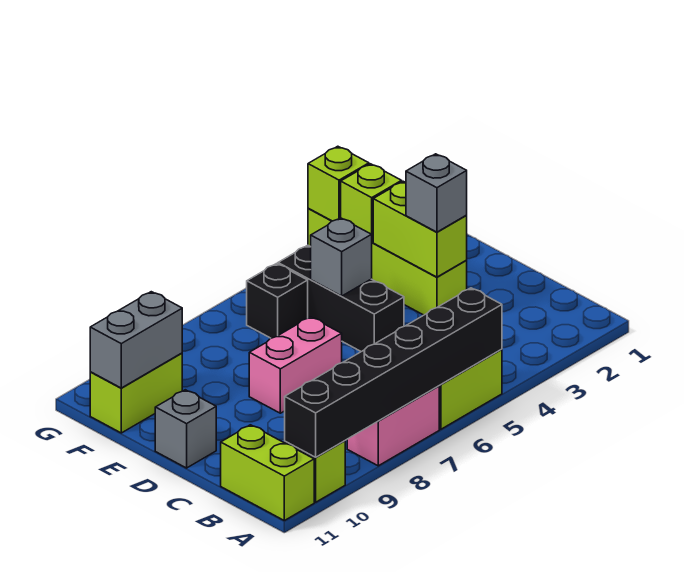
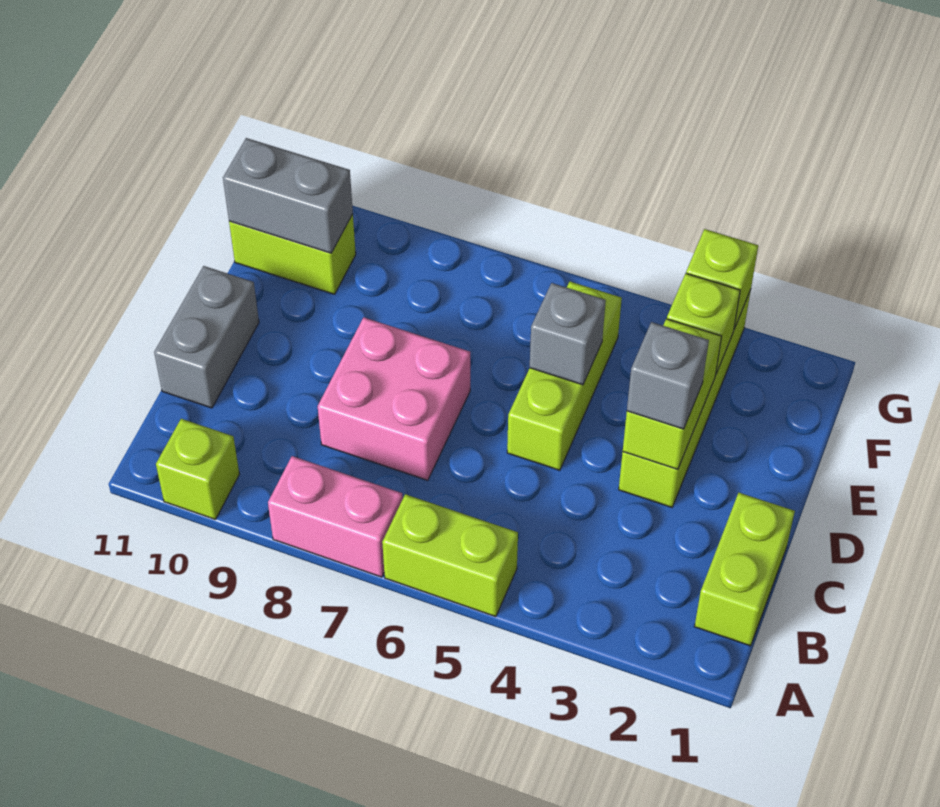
black brick A5:A10 level 2 -> none
lime brick A11:B11 level 1 -> lime brick B1:C1 level 1
black brick D5:F5 level 1 -> lime brick D5:F5 level 1
pink brick D7:D8 level 1 -> pink brick C7:D8 level 1
grey brick D11 level 1 -> grey brick C11:D11 level 1
black brick F6 level 1 -> none

